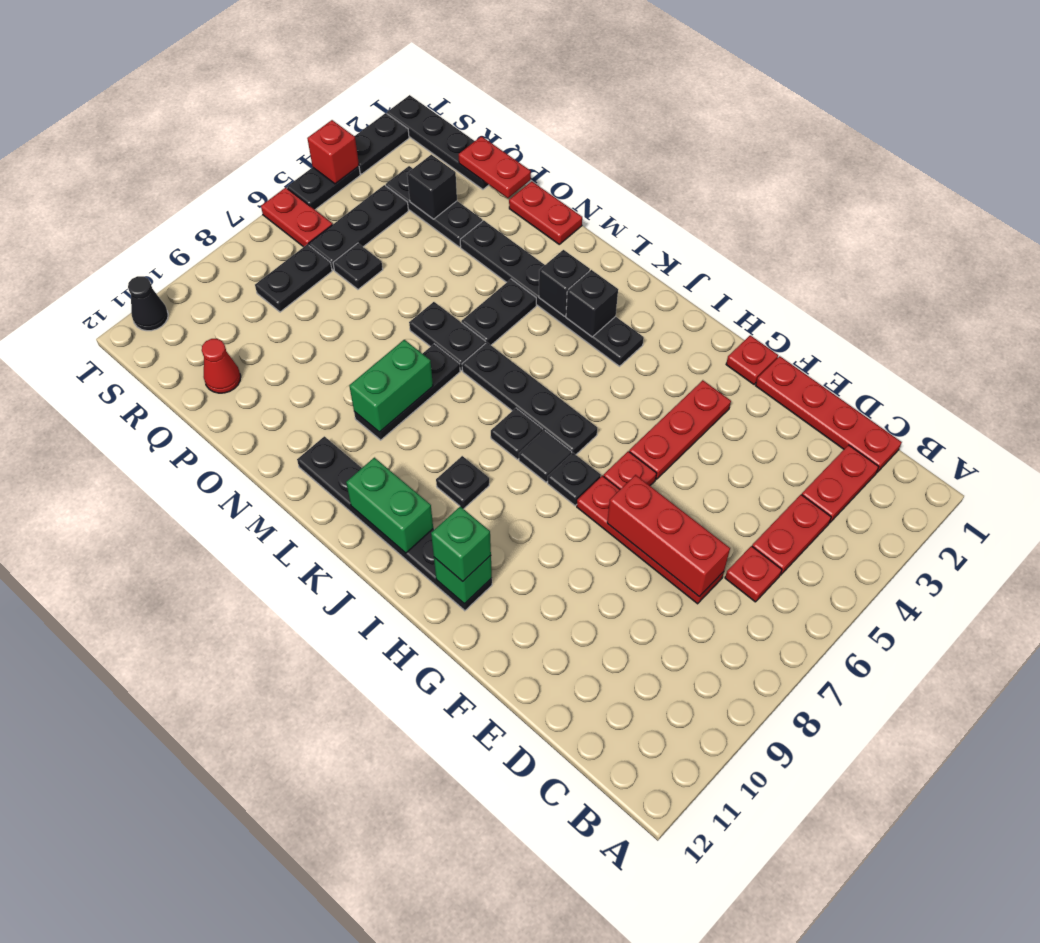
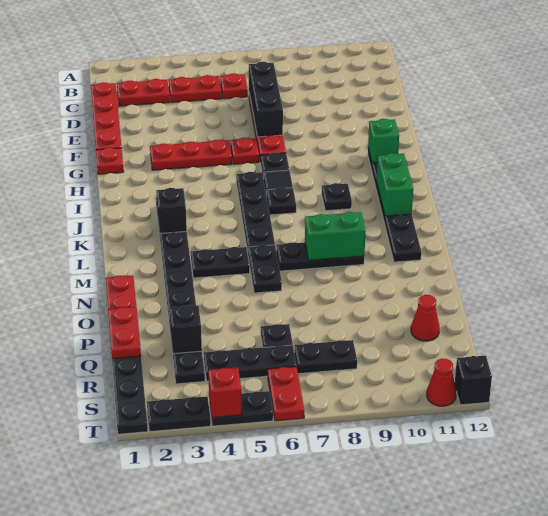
red brick D7:F7 level 2 -> black brick D7:F7 level 2
green brick H11 level 3 -> none
black brick L3 level 2 -> black brick T12 level 1
black cone T11 level 1 -> red cone T11 level 1

